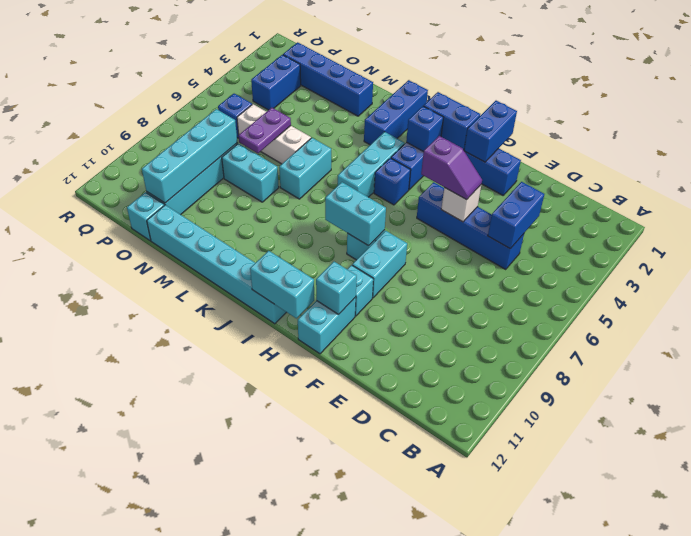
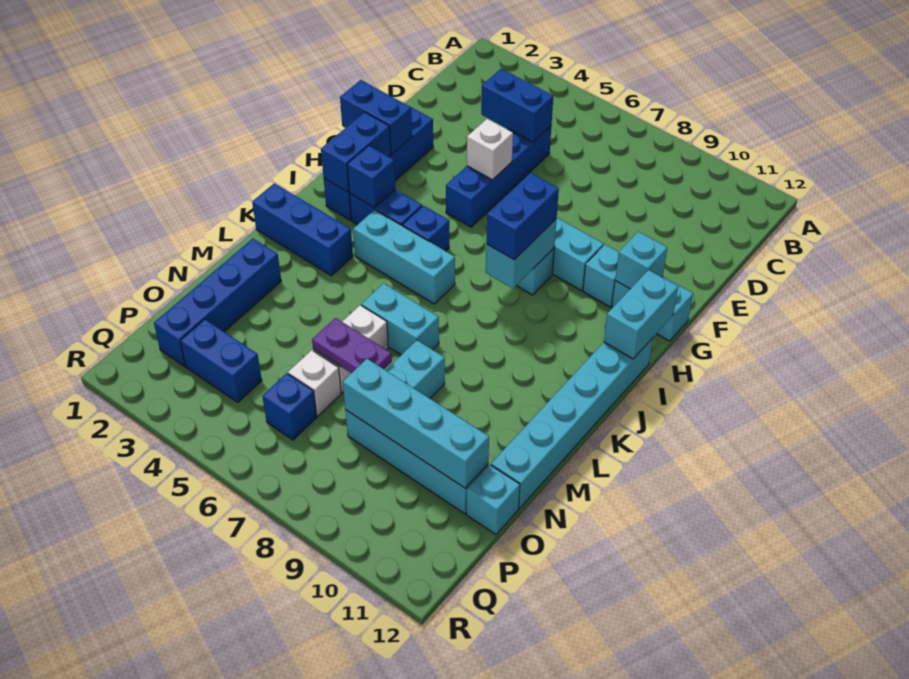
purple slope F5:G5 level 3 top G -> none
none -> blue brick H8:I8 level 3

